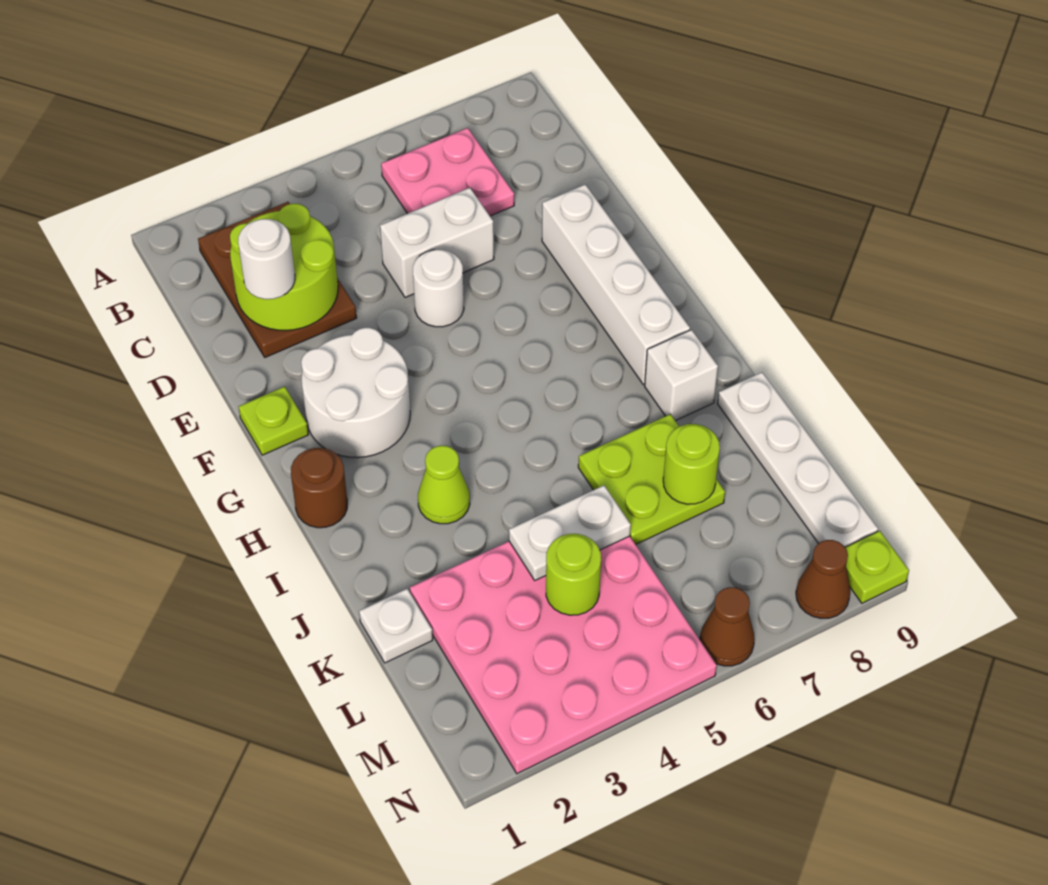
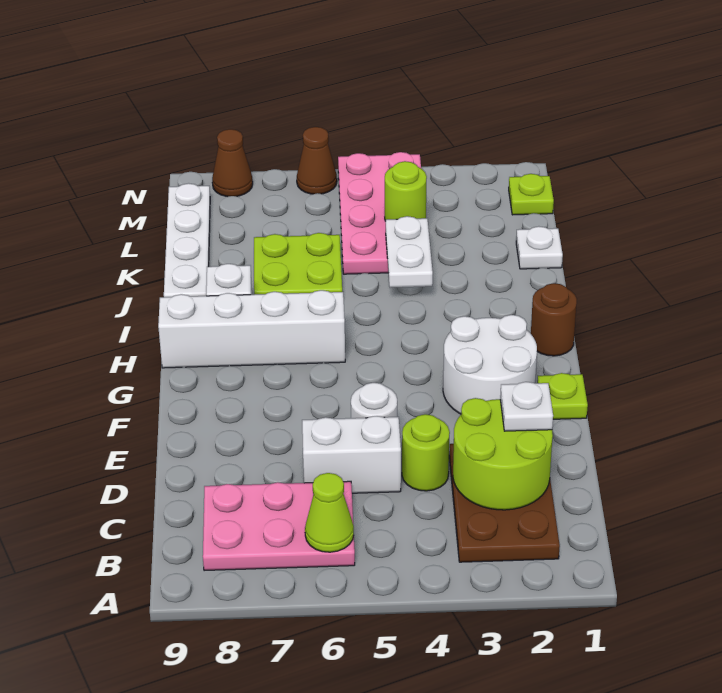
pink plate B6:C7 level 1 -> pink plate B6:C8 level 1
white round brick D2 level 3 -> white plate D2 level 3
white brick E8:H8 level 1 -> white brick H6:H9 level 1
lime cone I3 level 1 -> lime cone B6 level 2
pink plate K2:N5 level 1 -> pink plate K4:N5 level 1
white plate K4:K5 level 2 -> white plate J4:K4 level 2
lime round brick K7 level 2 -> lime round brick D4 level 1
lime plate N9 level 1 -> lime plate M1 level 1

